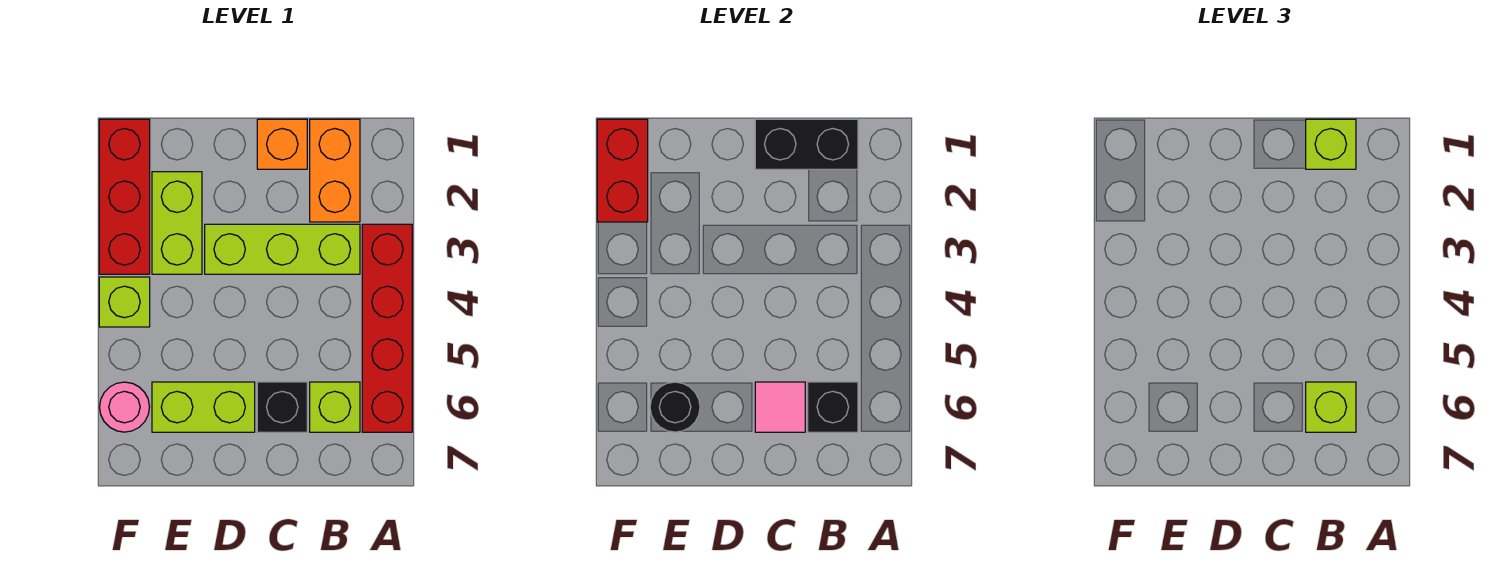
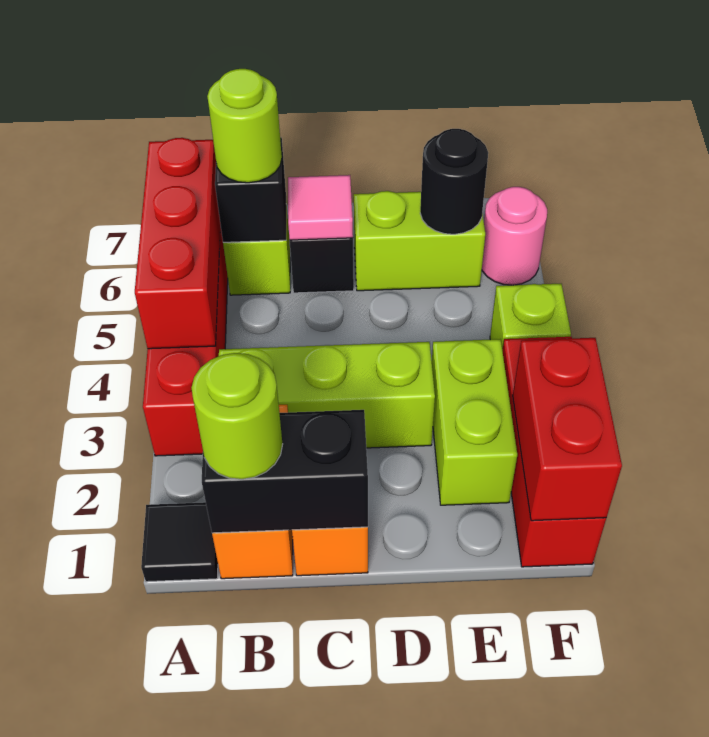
none -> black tile A1 level 1
none -> red brick A4:A6 level 2
lime brick B1 level 3 -> lime round brick B1 level 3
lime brick B6 level 3 -> lime round brick B6 level 3

